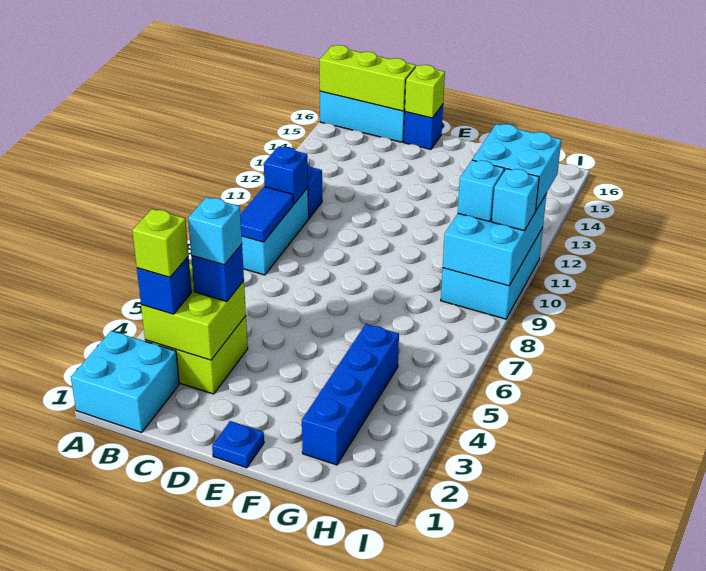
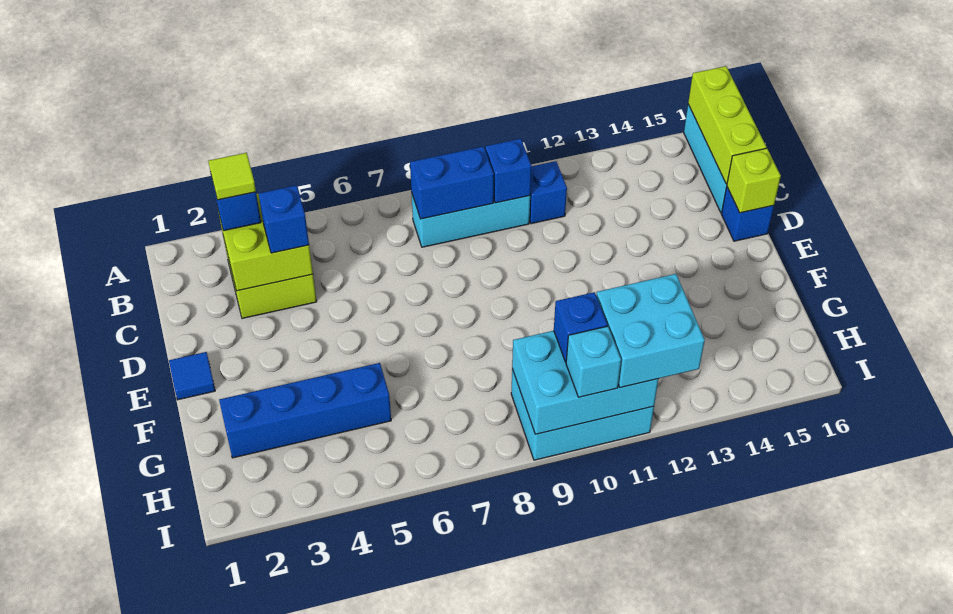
cyan brick A1:B2 level 1 -> none
lime brick B3 level 4 -> lime tile B3 level 4
blue tile B8:B9 level 2 -> blue brick B8:B9 level 2
cyan brick C4 level 4 -> none
blue plate E1 level 1 -> blue tile E1 level 1
cyan brick H10 level 3 -> blue brick H10 level 3

